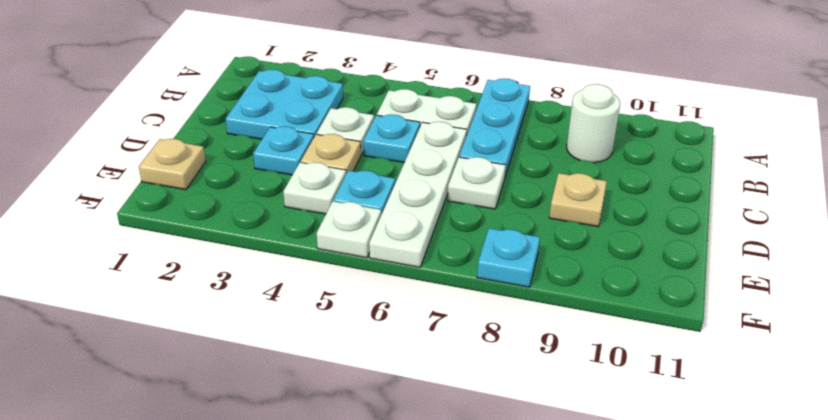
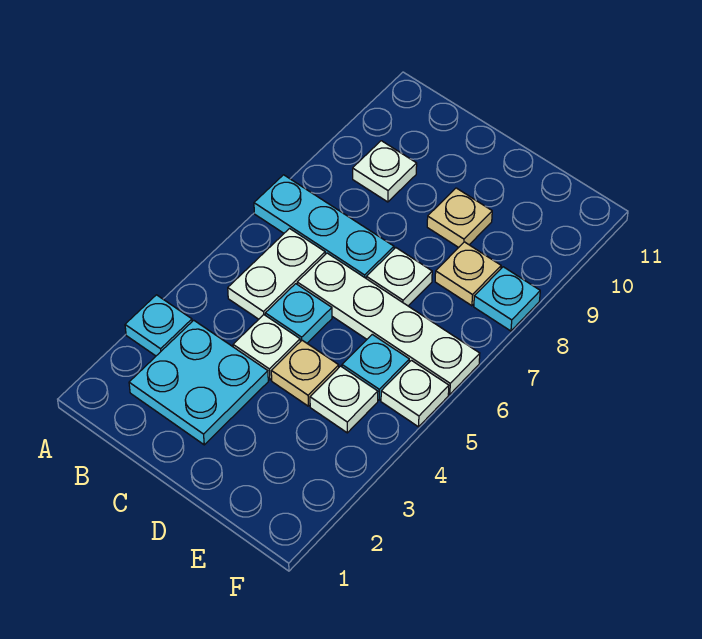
white round brick B9 level 1 -> white plate B9 level 1
cyan plate D3 level 1 -> cyan plate A3 level 1
tan plate E1 level 1 -> tan plate E8 level 1

